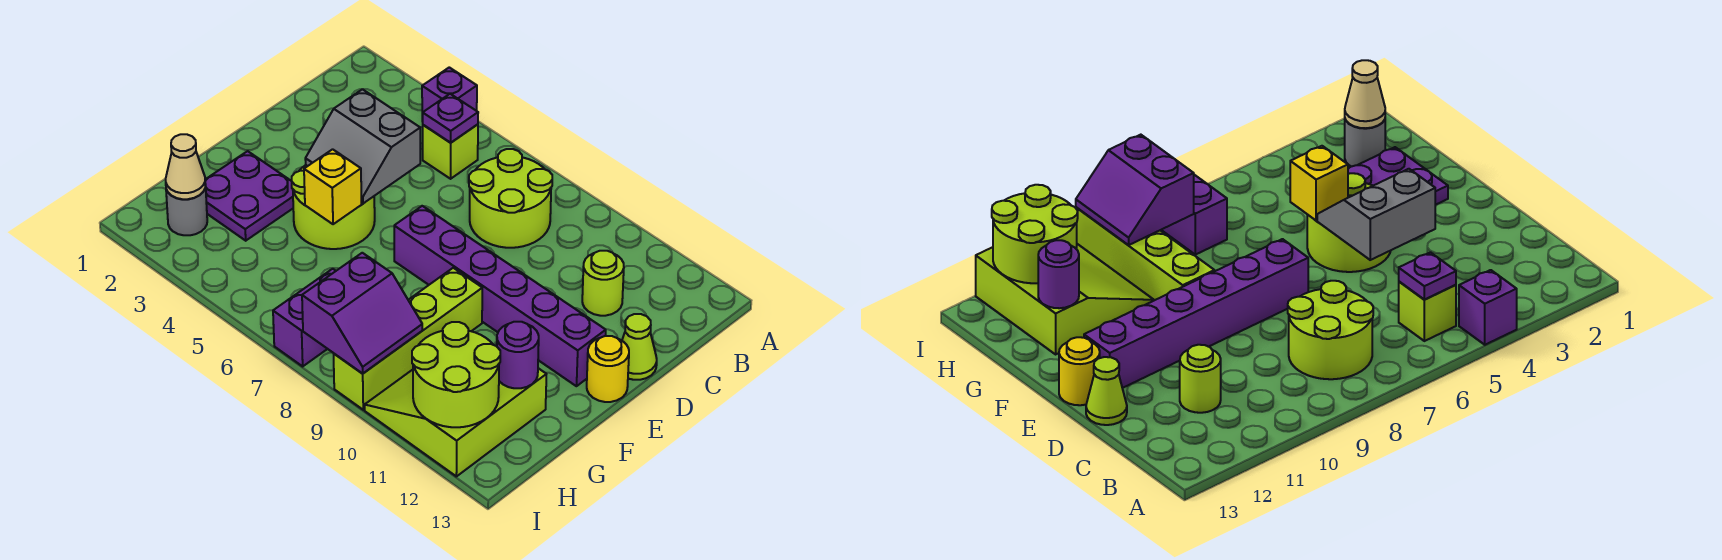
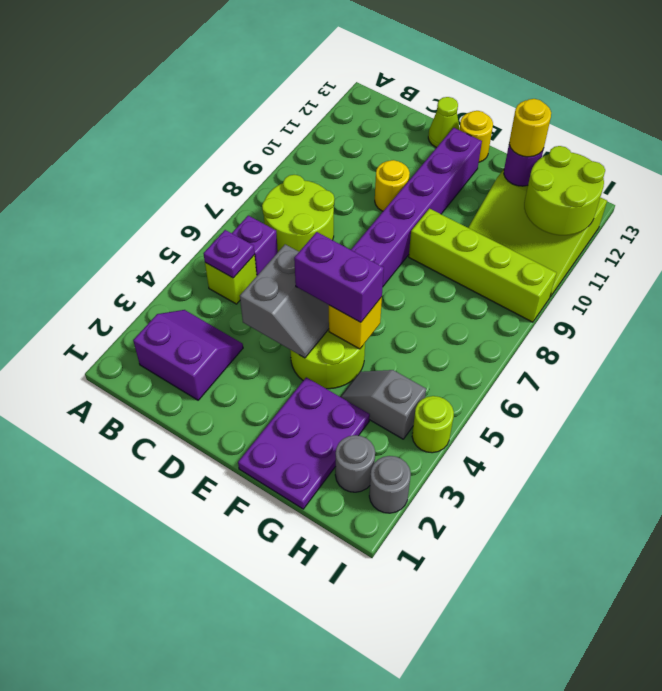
purple brick A4 level 1 -> purple brick B6 level 1
lime round brick C11 level 1 -> lime round brick I4 level 1
none -> yellow round brick D10 level 1
purple plate F2:G3 level 1 -> purple plate F1:G3 level 1
none -> grey slope G4:H4 level 1 top H
none -> yellow round brick G12 level 3
tan cone H2 level 2 -> none
purple brick H7:I7 level 1 -> purple brick E5:F5 level 3
purple slope H8:I9 level 2 top 8 -> purple slope B2:C3 level 1 top 2
none -> grey round brick I2 level 1

